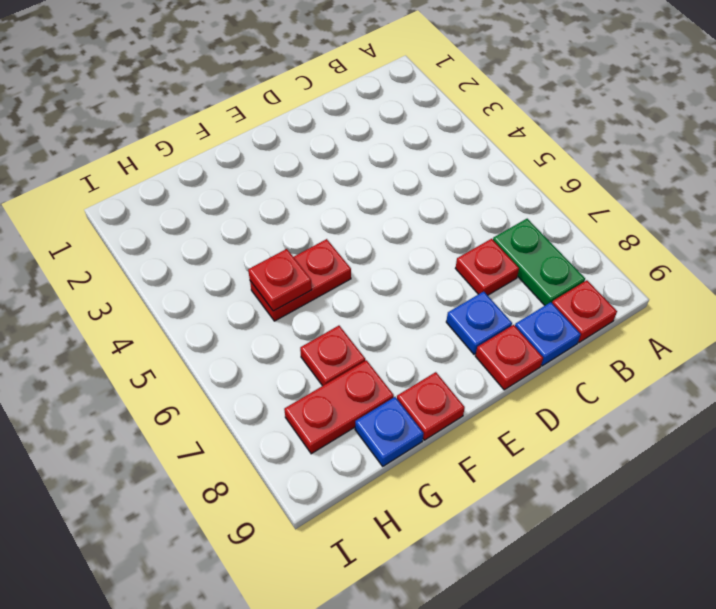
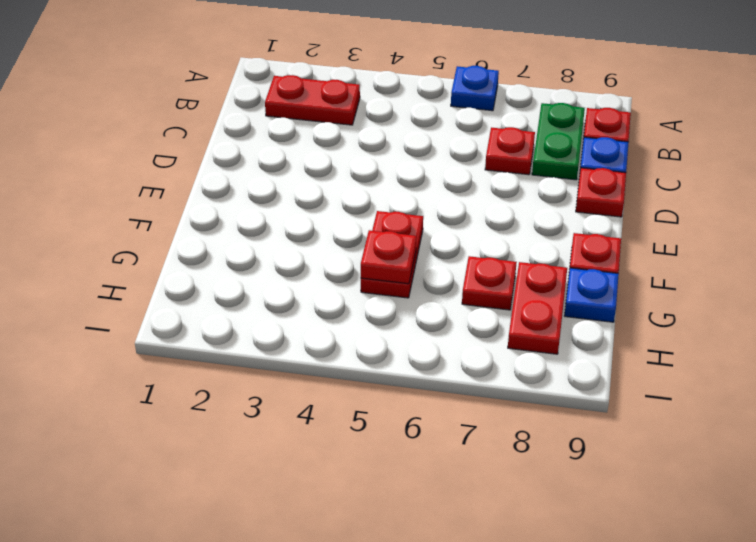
none -> red plate B2:B3 level 1
green plate B7:B8 level 1 -> green plate B8:C8 level 1
blue plate D8 level 1 -> blue plate A6 level 1

